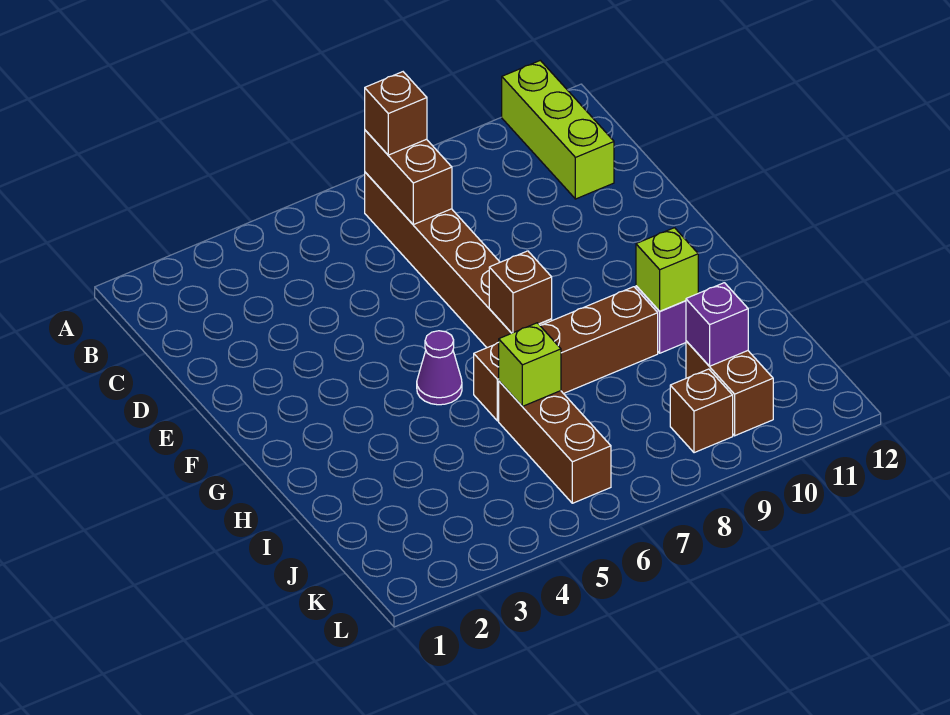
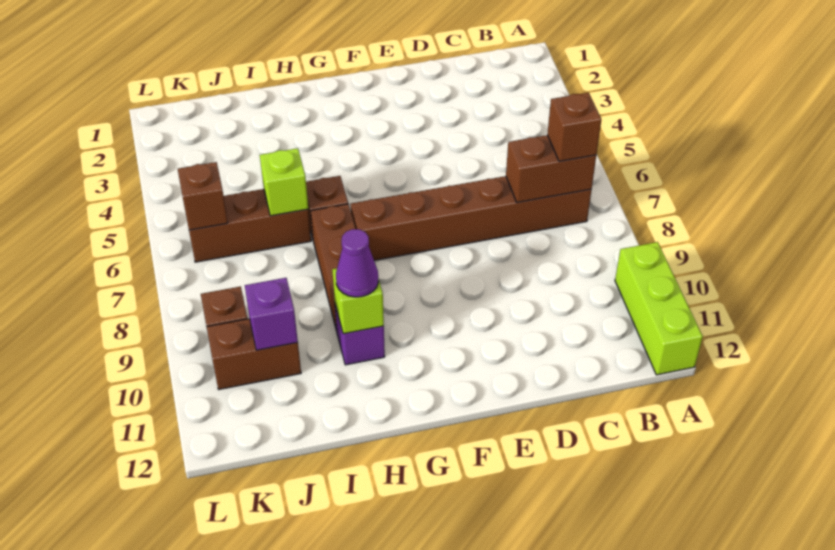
lime brick A11:C11 level 1 -> lime brick A10:A12 level 1
purple cone G5 level 1 -> purple cone H10 level 3
brown brick G7 level 2 -> brown brick K6 level 2

